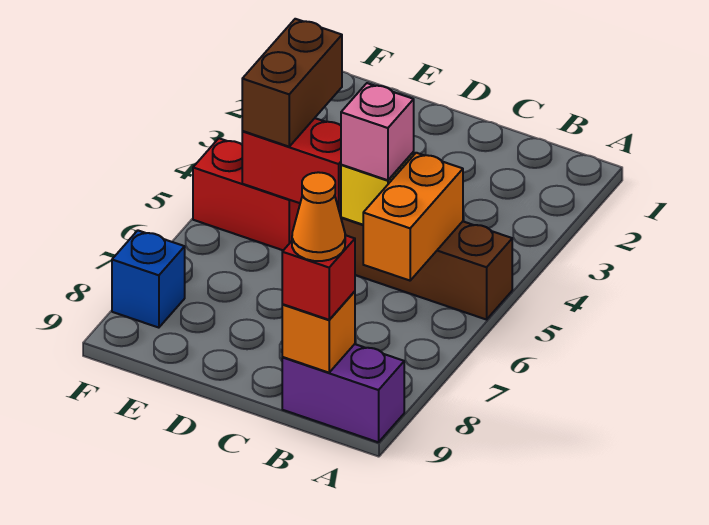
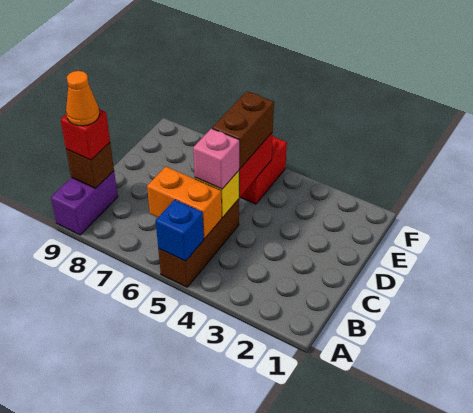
orange brick B9 level 2 -> brown brick B9 level 2
brown brick E4:E5 level 3 -> brown brick D5:E5 level 3
blue brick F8 level 1 -> blue brick A5 level 2

